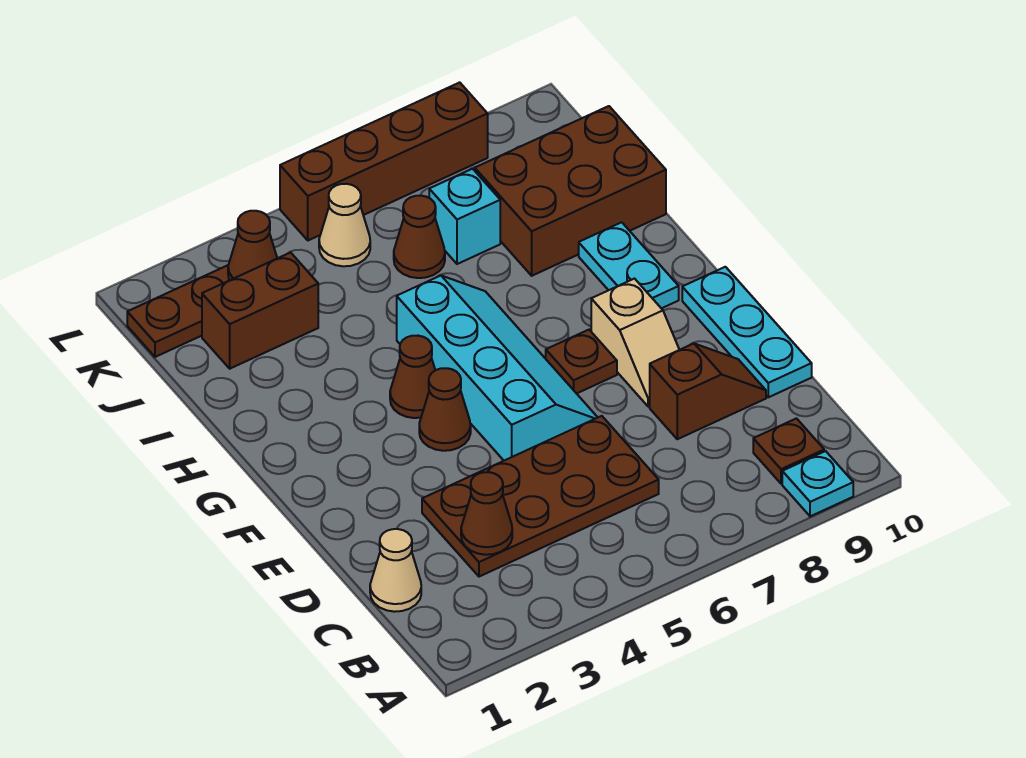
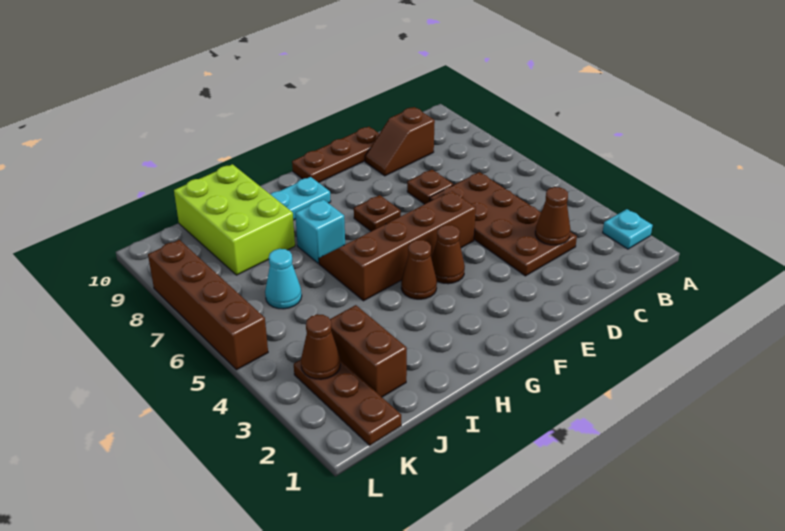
cyan plate A9 level 1 -> cyan plate A2 level 1
brown plate B9 level 1 -> brown plate D7 level 1
tan cone C1 level 1 -> none
brown slope D8:D9 level 1 top 8 -> brown slope C9:D9 level 1 top C
cyan plate D10:F10 level 1 -> brown plate D10:F10 level 1
cyan slope E5:H6 level 1 top 5 -> brown slope E5:H6 level 1 top 5
tan slope E8:F8 level 1 top F -> none
brown brick I8:J10 level 1 -> lime brick I8:J10 level 1
brown cone J6 level 1 -> cyan cone J6 level 1
cyan brick J7 level 1 -> cyan brick H7 level 1
tan cone K5 level 1 -> none

